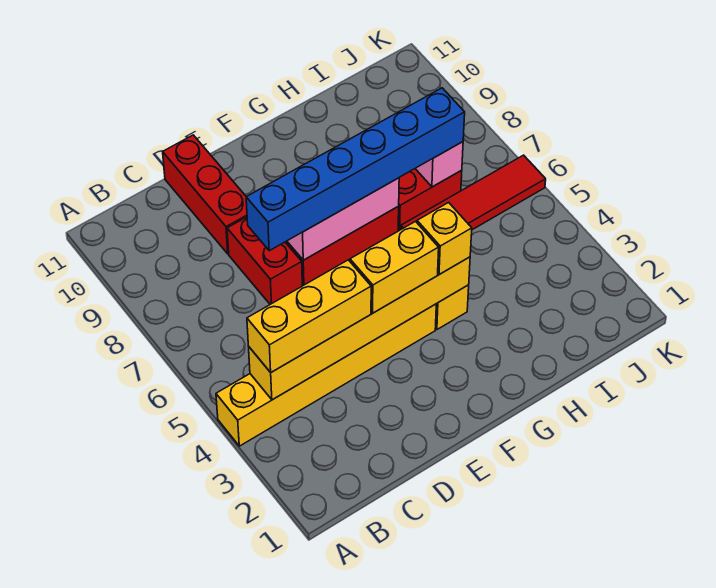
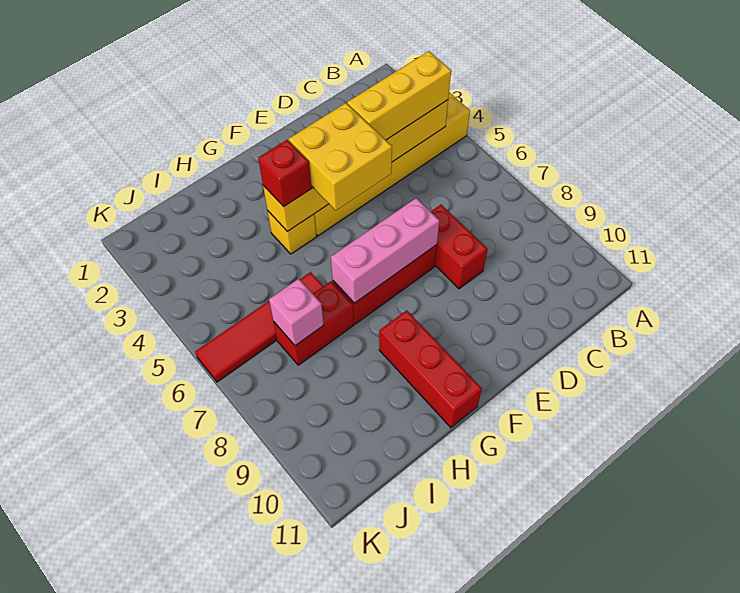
blue brick D7:I7 level 3 -> none
red brick D9:D11 level 1 -> red brick G9:G11 level 1
yellow brick E4:F4 level 3 -> yellow brick E4:F5 level 3
yellow brick G4 level 3 -> red brick G4 level 3

